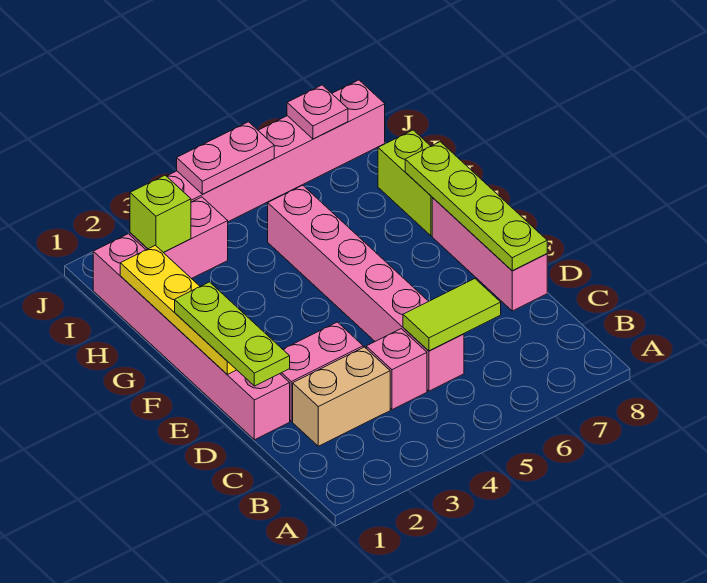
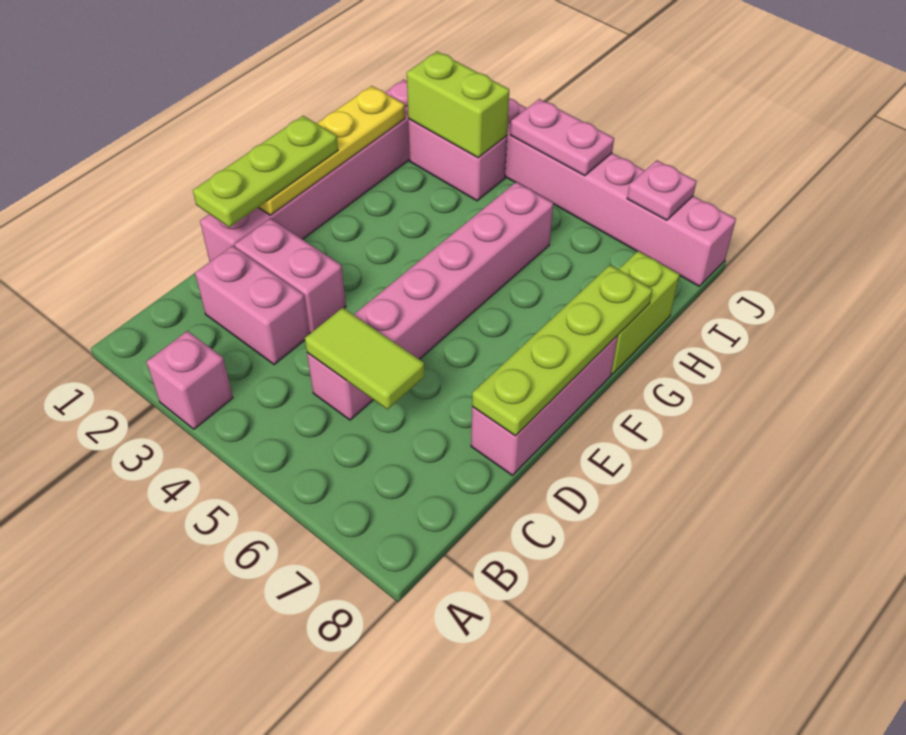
tan brick C2:C3 level 1 -> pink brick C2:C3 level 1
pink brick C4 level 1 -> pink brick A3 level 1
lime brick I2 level 2 -> lime brick I2:I3 level 2

